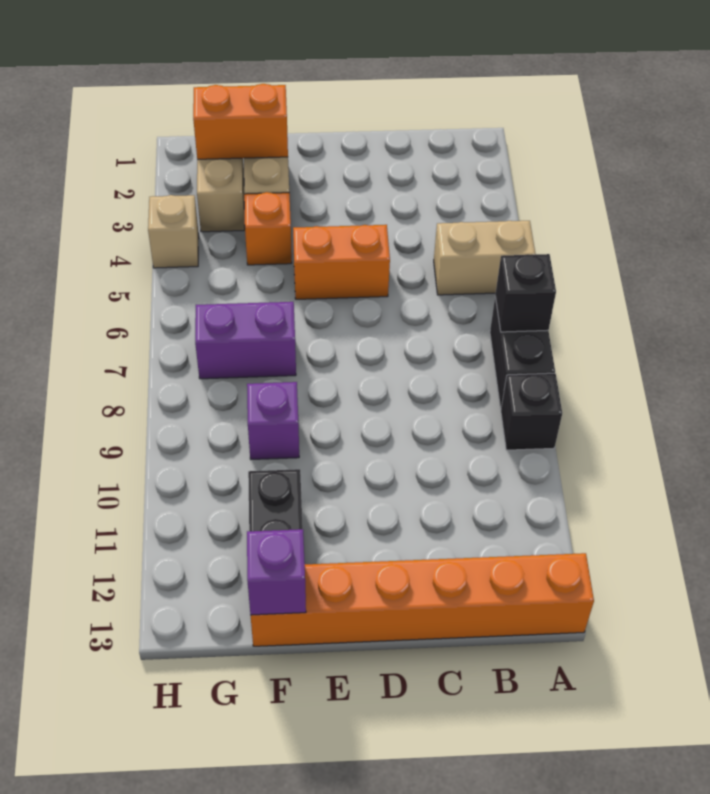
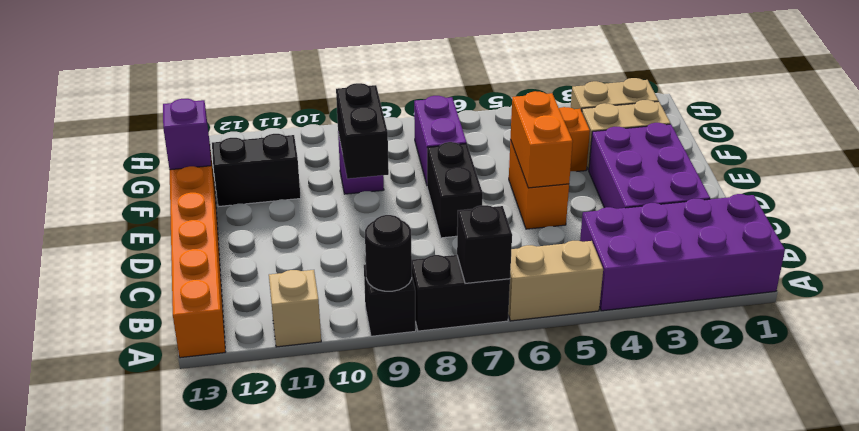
none -> purple brick A1:B4 level 1
tan brick A5:B5 level 1 -> tan brick A5:A6 level 1
none -> black round brick A9 level 2
none -> purple brick C2:E3 level 1
none -> black brick D7:E7 level 1
none -> black brick E9:F9 level 2
orange brick F2:G2 level 2 -> orange brick D5:E5 level 2
tan brick H4 level 1 -> tan brick A11 level 1

